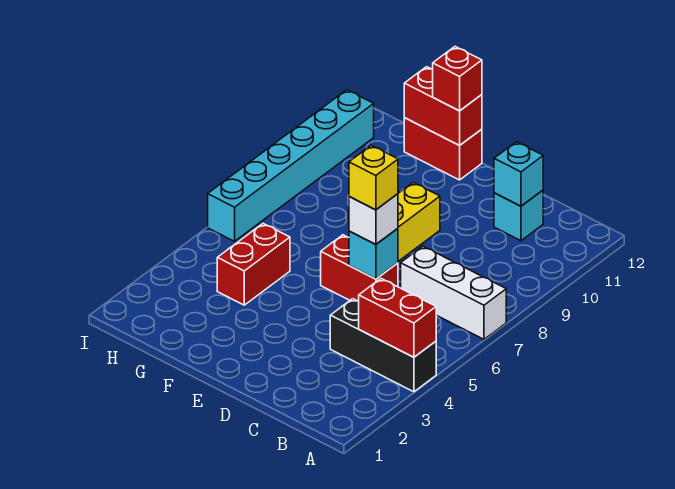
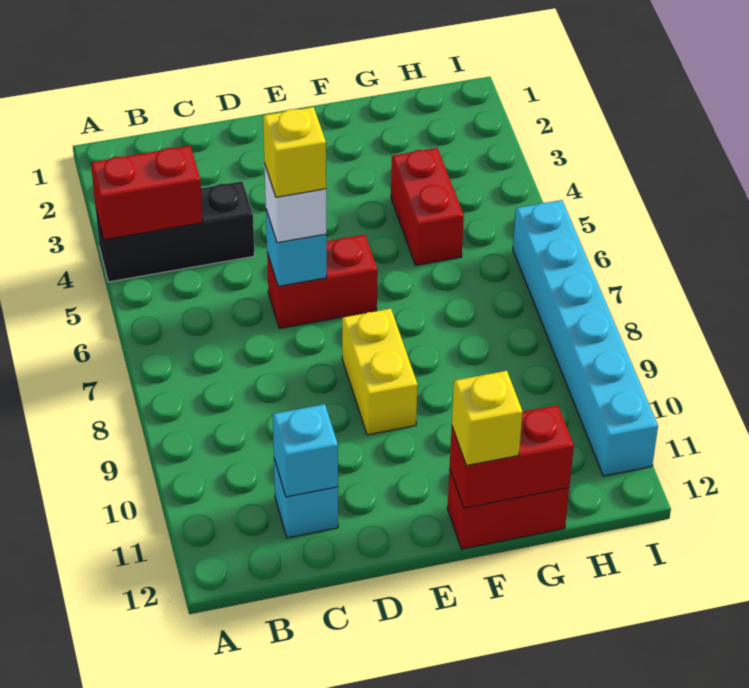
white brick A7:C7 level 1 -> none
red brick F12 level 3 -> yellow brick F12 level 3

